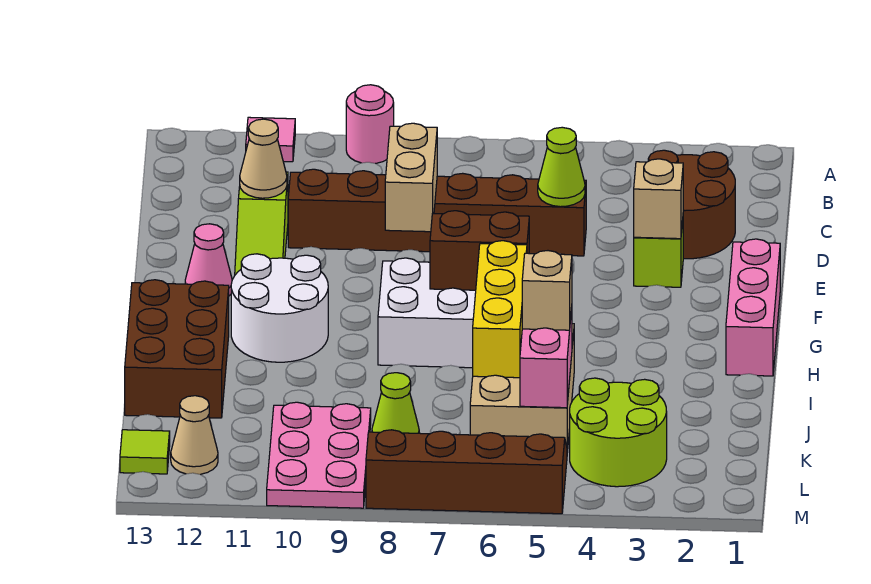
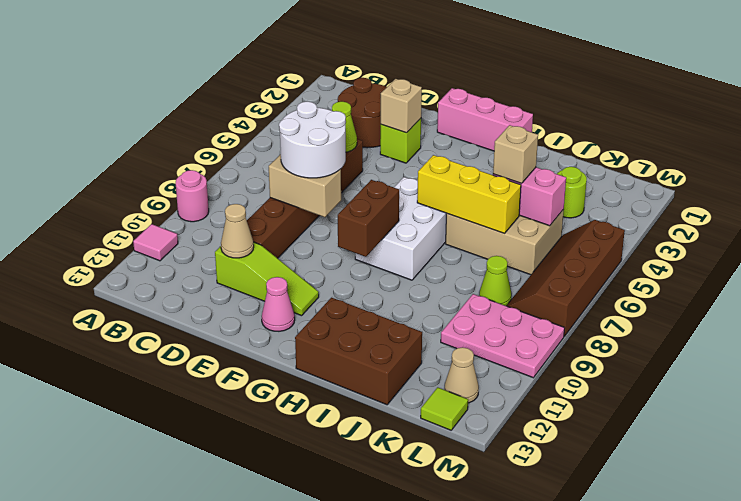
brown brick G6:G7 level 2 -> brown brick G8:G9 level 2
white round brick G10:H11 level 1 -> white round brick D7:E8 level 3
lime round brick K3:L4 level 1 -> lime round brick K3 level 1

